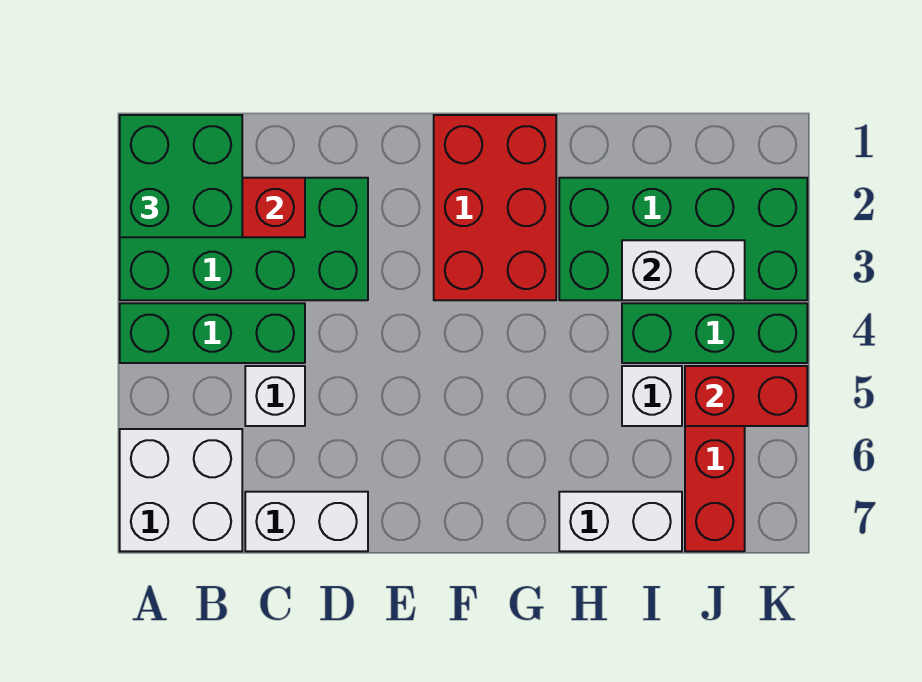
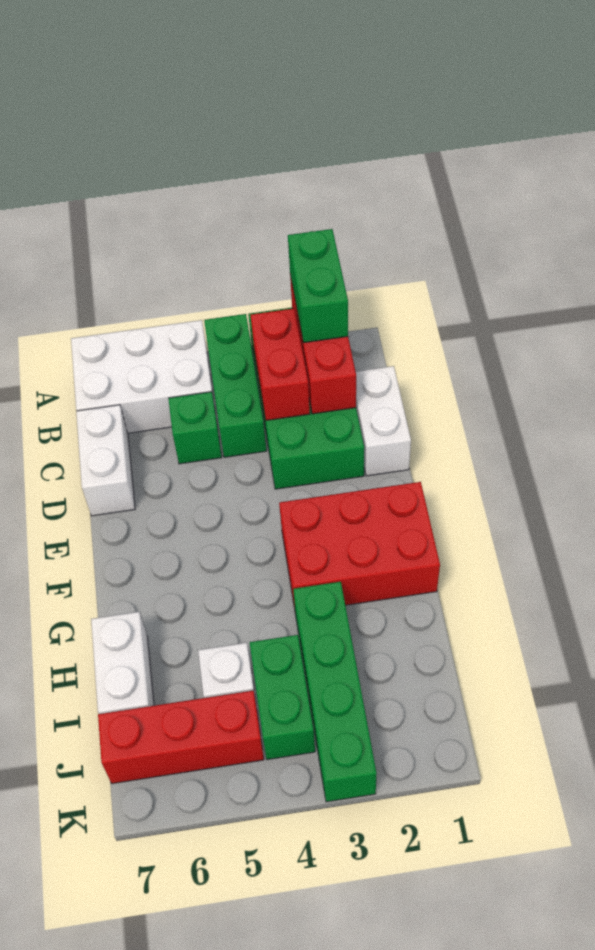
green brick A1:B2 level 3 -> green brick A2:B2 level 3
white brick A6:B7 level 1 -> white brick A5:B7 level 1
white brick C5 level 1 -> green brick C5 level 1
green brick H2:K3 level 1 -> green brick H3:K3 level 1
white brick I3:J3 level 2 -> white brick C1:D1 level 1
green brick I4:K4 level 1 -> green brick I4:J4 level 1
red brick J5:K5 level 2 -> red brick B3:C3 level 2

